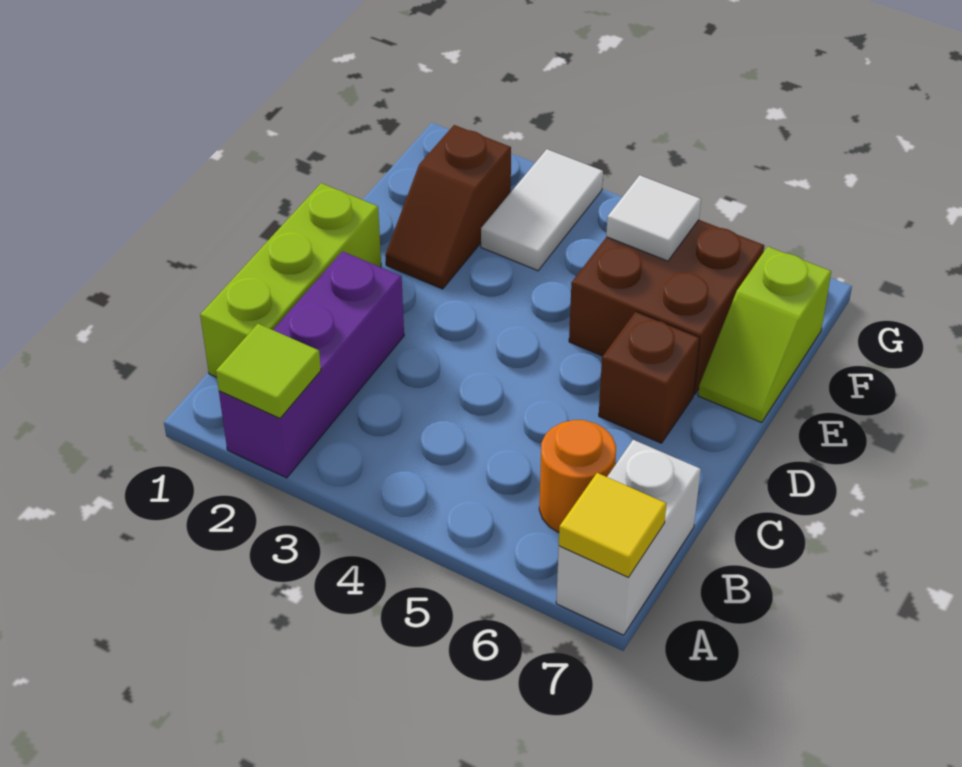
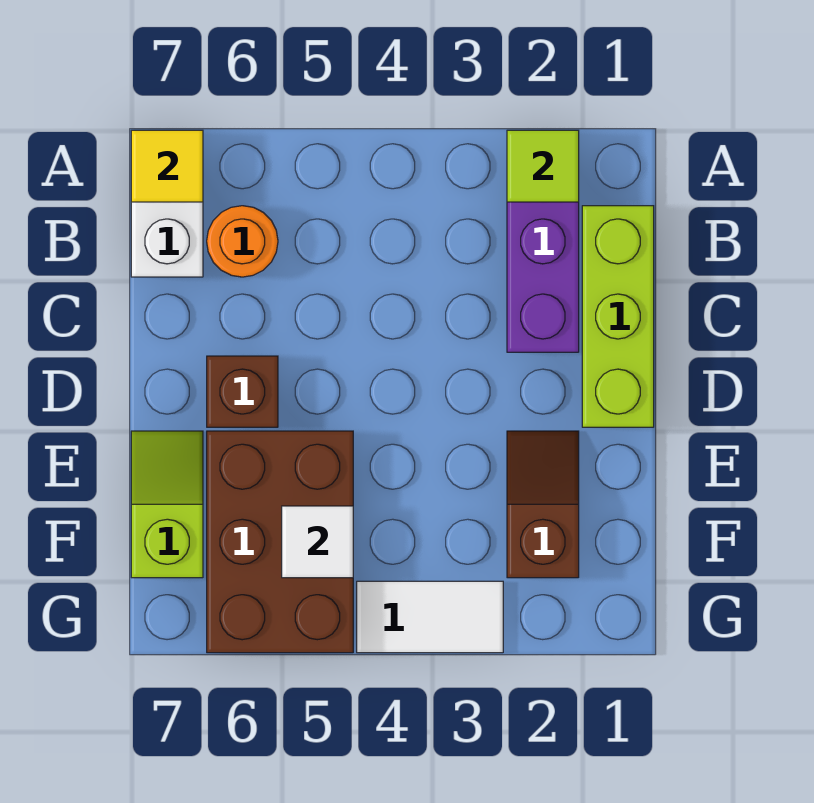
brown brick E5:F6 level 1 -> brown brick E5:G6 level 1
white tile F3:G3 level 1 -> white tile G3:G4 level 1

